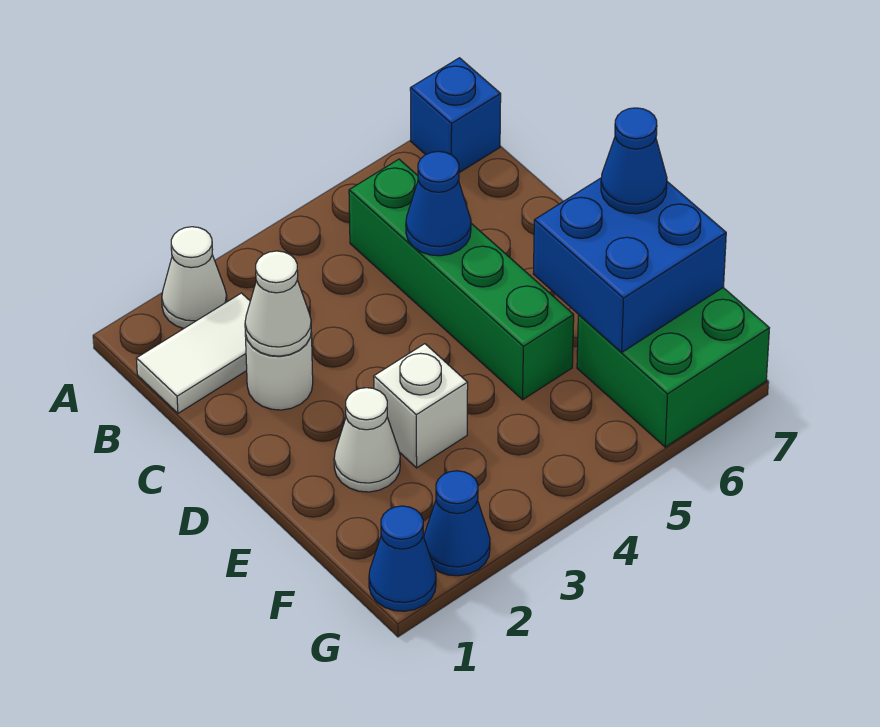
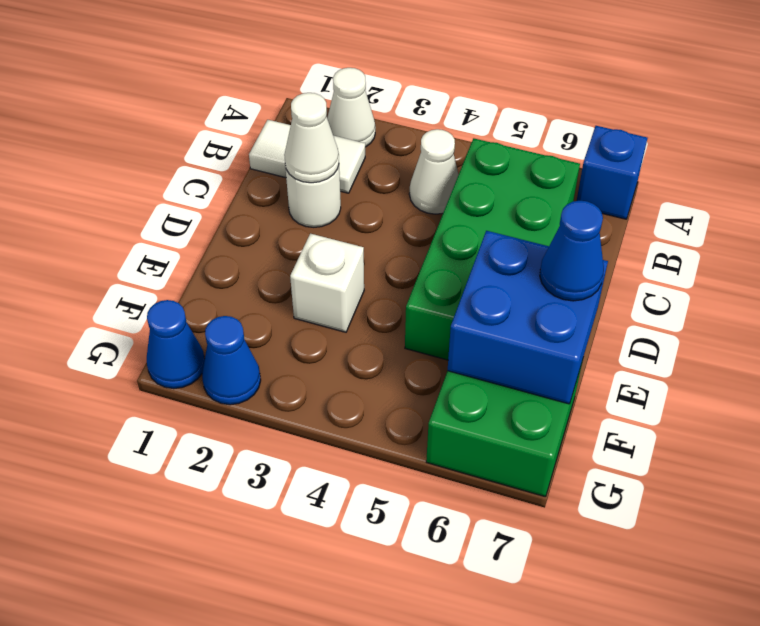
green brick B5:E5 level 1 -> green brick B5:E6 level 1
blue cone C5 level 2 -> none
white cone E2 level 1 -> white cone B4 level 1

